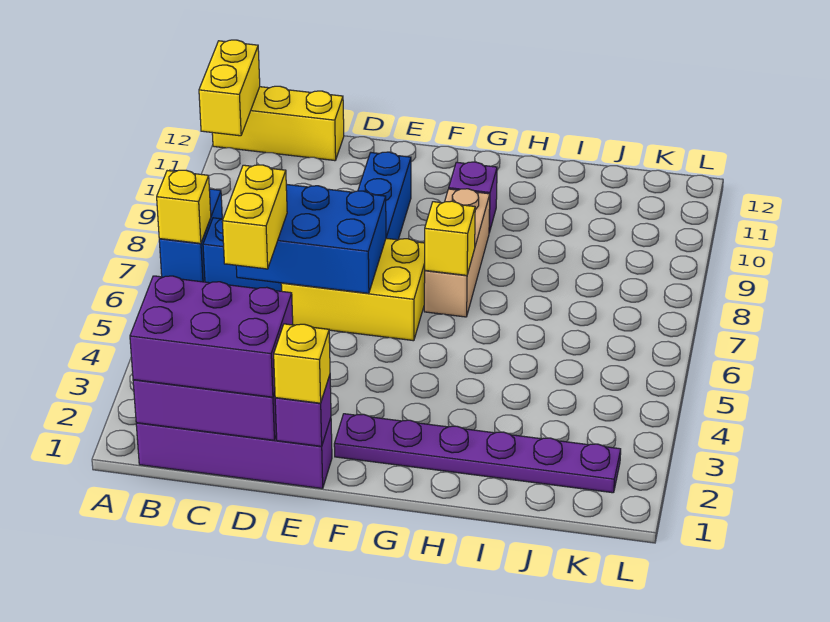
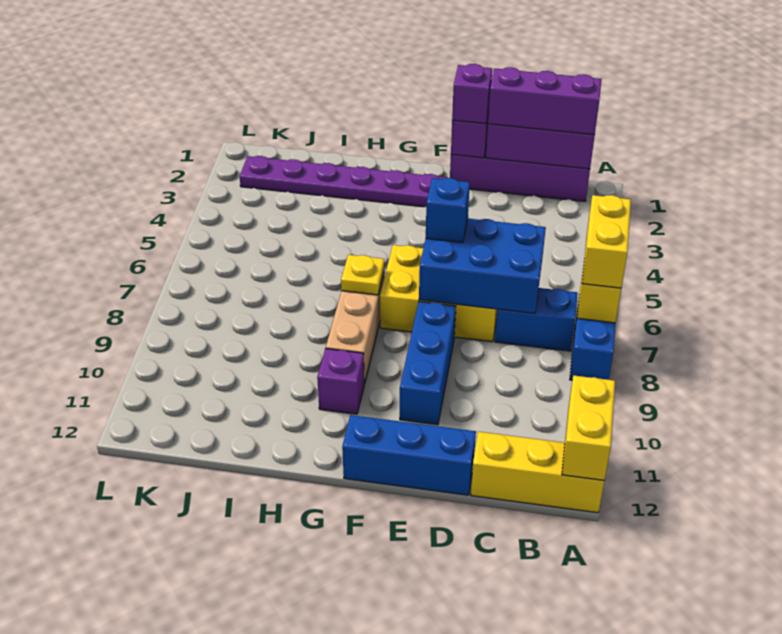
purple brick B1:D2 level 3 -> purple brick B1:D1 level 3
yellow brick C5:C6 level 3 -> yellow brick A6:A7 level 3
none -> blue brick D12:F12 level 1
yellow brick E1 level 3 -> purple brick E1 level 3
none -> blue brick E6 level 3
yellow brick G7 level 2 -> yellow plate G7 level 2

